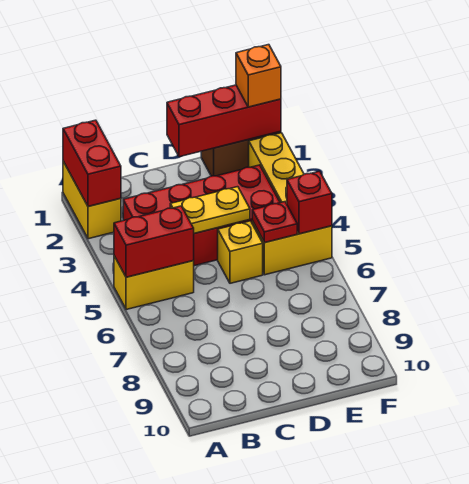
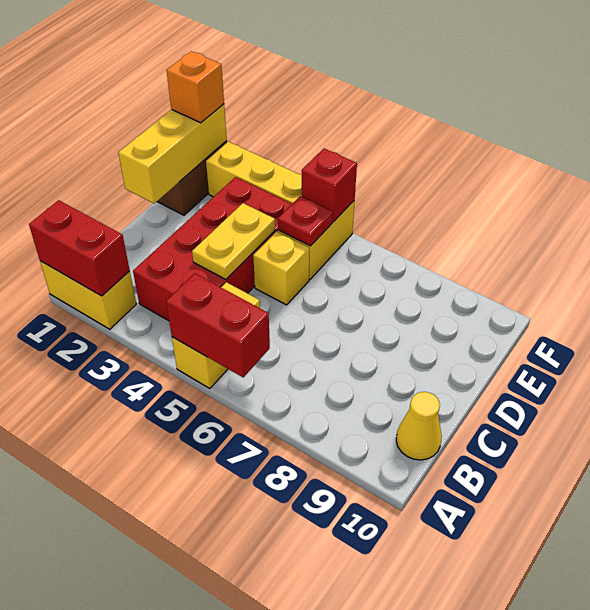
red brick A5:B5 level 2 -> red brick A5:A6 level 2
none -> yellow cone B10 level 1
red brick D1:F1 level 2 -> yellow brick D1:F1 level 2

